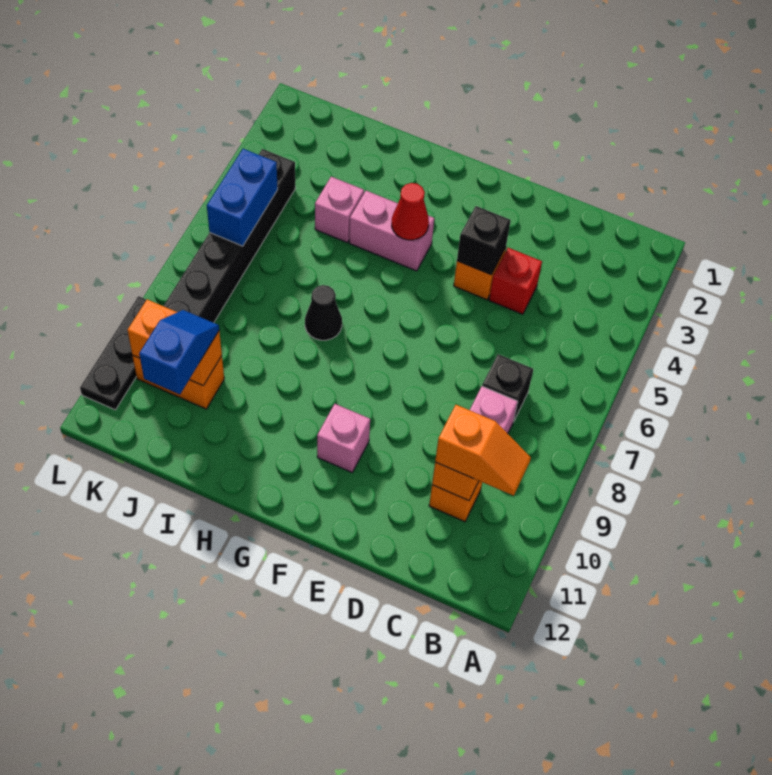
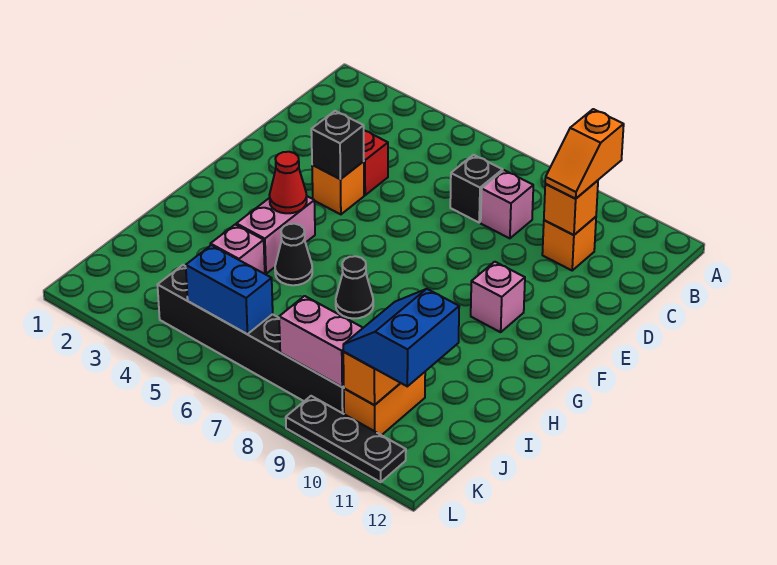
orange slope B10:C10 level 3 top C -> orange slope B10:C10 level 3 top B
none -> black cone H5 level 1
blue slope J10:J11 level 3 top 11 -> blue slope J10:K11 level 3 top 11
none -> pink brick K8:K9 level 2

